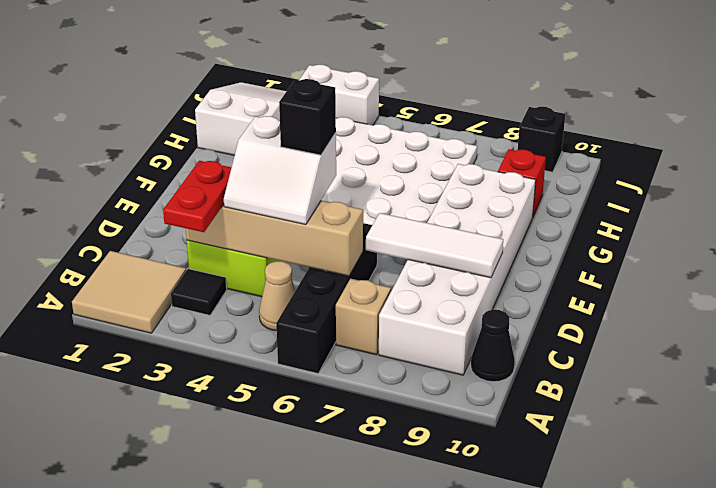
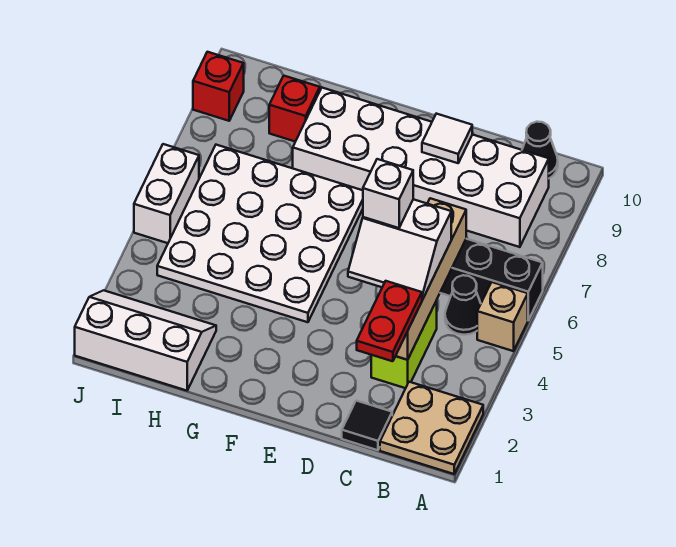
tan tile A1:B2 level 1 -> tan plate A1:B2 level 1
black tile B3 level 1 -> black tile C1 level 1
red plate B3:C3 level 3 -> red plate C2:C3 level 3
tan cone B5 level 1 -> black cone B5 level 1
tan brick B7 level 1 -> tan brick A5 level 1
white slope C4:D5 level 3 top D -> white slope C4:D5 level 3 top 5
black brick D5 level 4 -> white brick D5 level 4
white tile D7:D9 level 2 -> white tile D9 level 2
white slope H1:J2 level 1 top H -> white slope H1:J2 level 1 top 1
white brick J3:J4 level 1 -> white brick J5:J6 level 1
black brick J9 level 1 -> red brick J9 level 1

